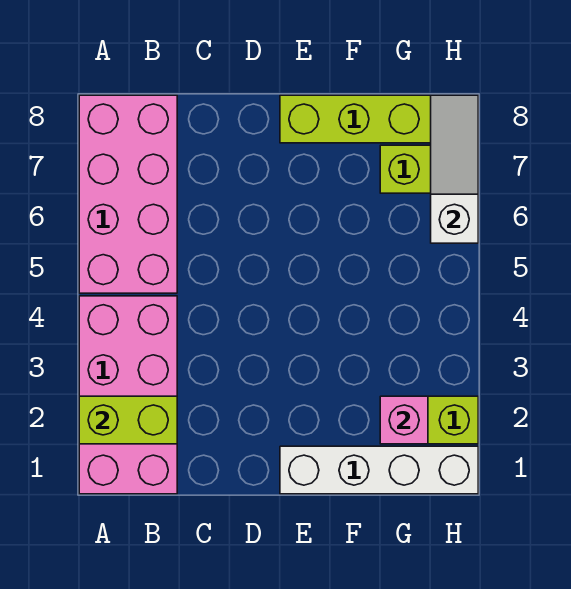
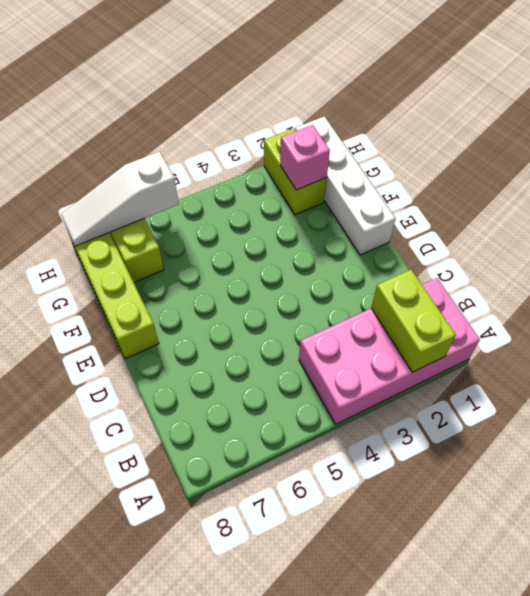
pink brick A5:B8 level 1 -> none

